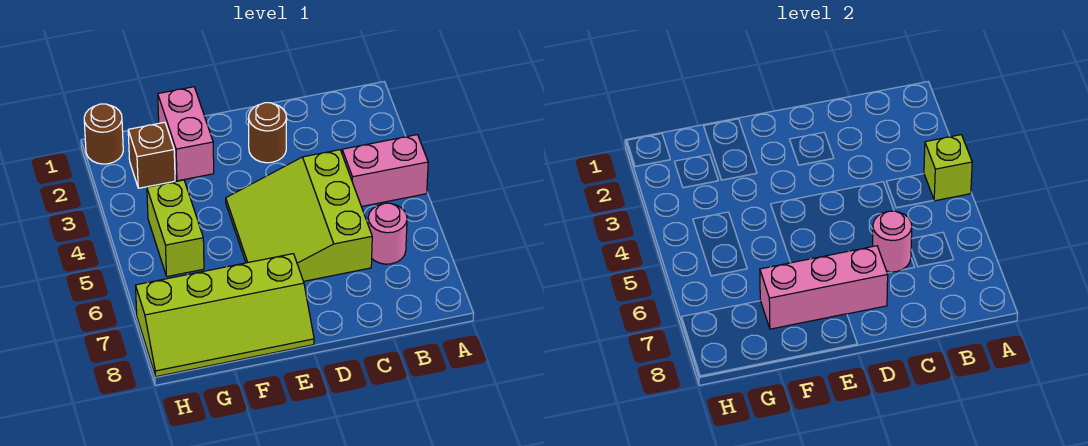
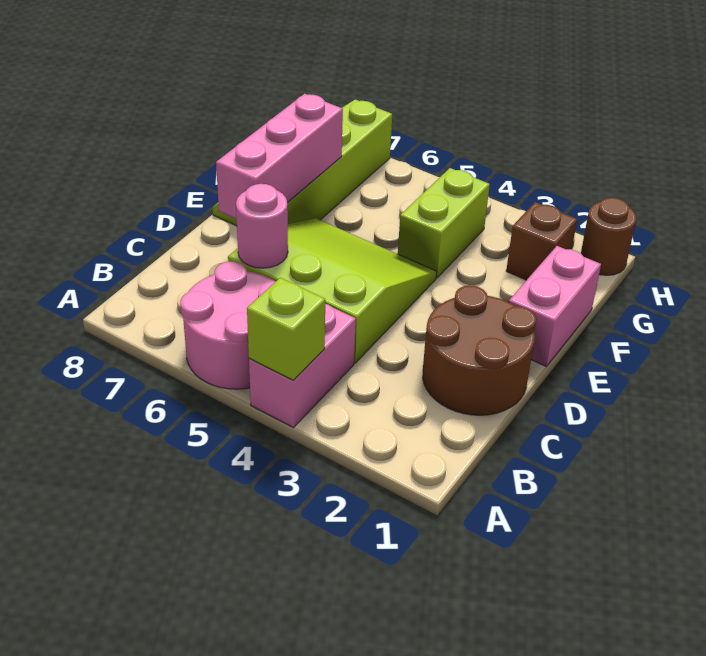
pink round brick B6 level 1 -> pink round brick A5:B6 level 1
brown round brick D2 level 1 -> brown round brick C1:D2 level 1
pink brick F1:F2 level 1 -> pink brick E1:F1 level 1
lime brick G4:G5 level 1 -> lime brick F4:G4 level 1

